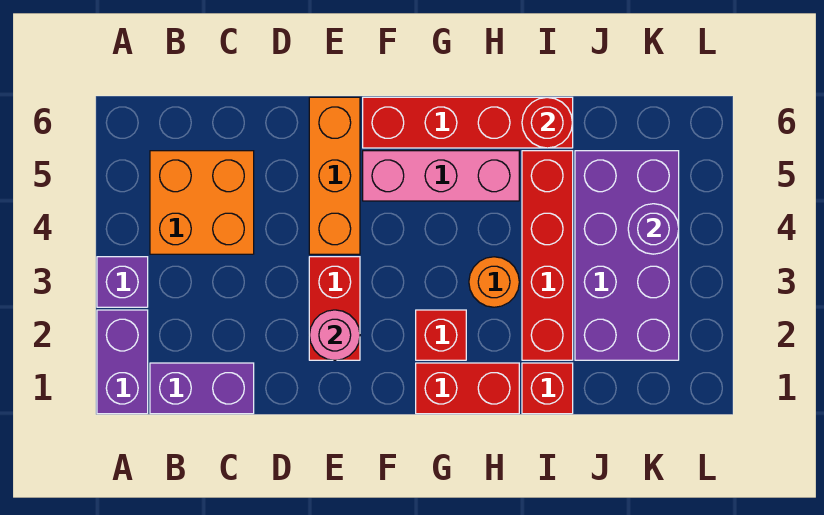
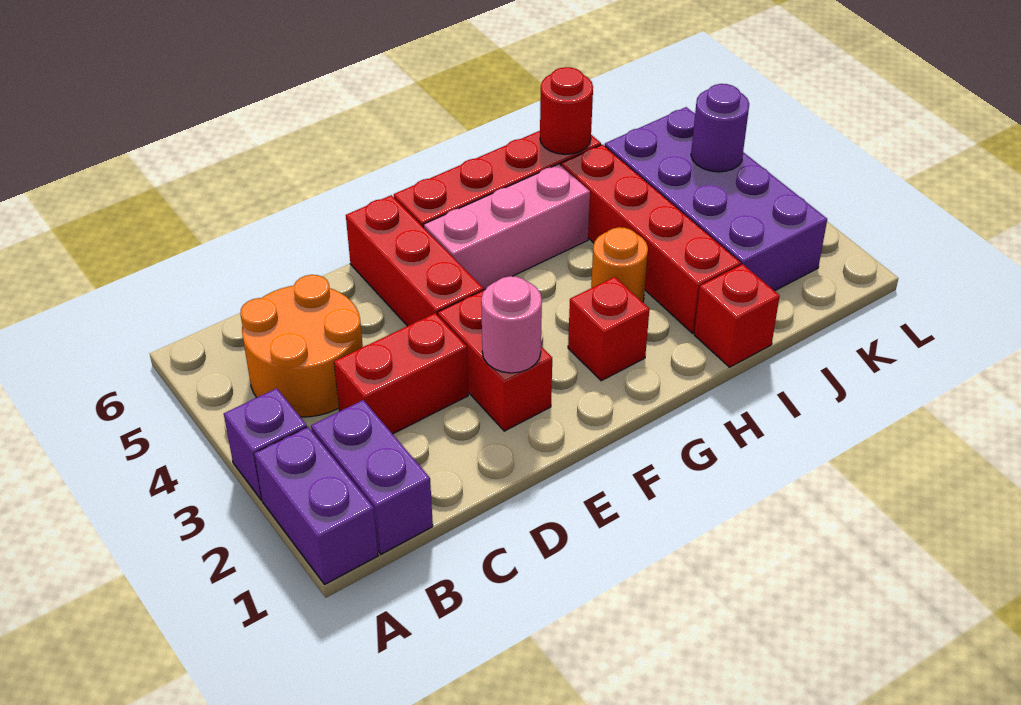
purple brick B1:C1 level 1 -> purple brick B1:B2 level 1
orange brick B4:C5 level 1 -> orange round brick B4:C5 level 1
orange brick E4:E6 level 1 -> red brick E4:E6 level 1
red brick G1:H1 level 1 -> red brick C3:D3 level 1

